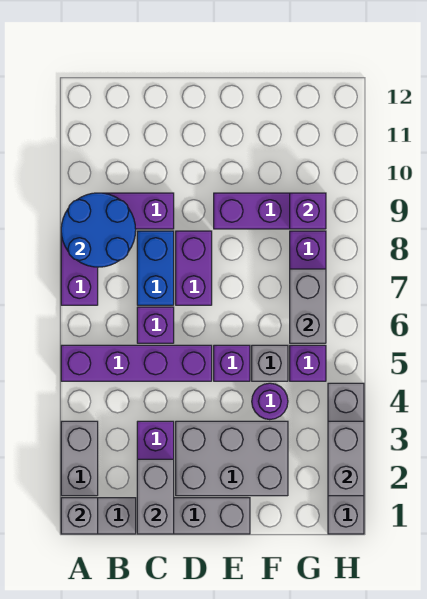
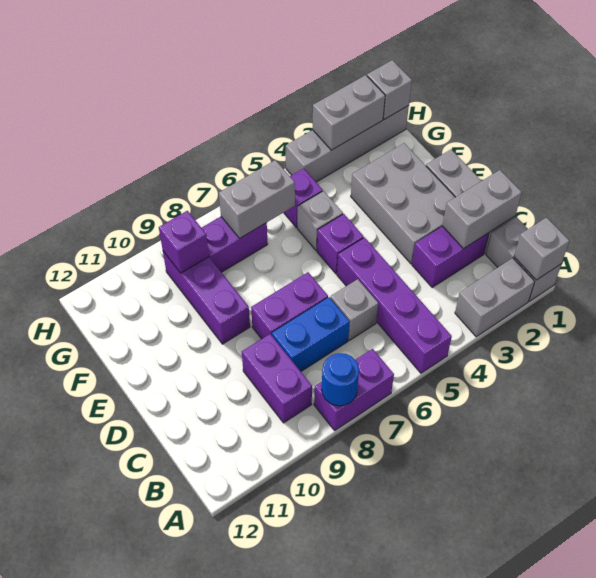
blue round brick A8:B9 level 2 -> blue round brick A8 level 2
purple brick C6 level 1 -> grey brick C6 level 1
purple round brick F4 level 1 -> none
none -> grey brick H1 level 2

